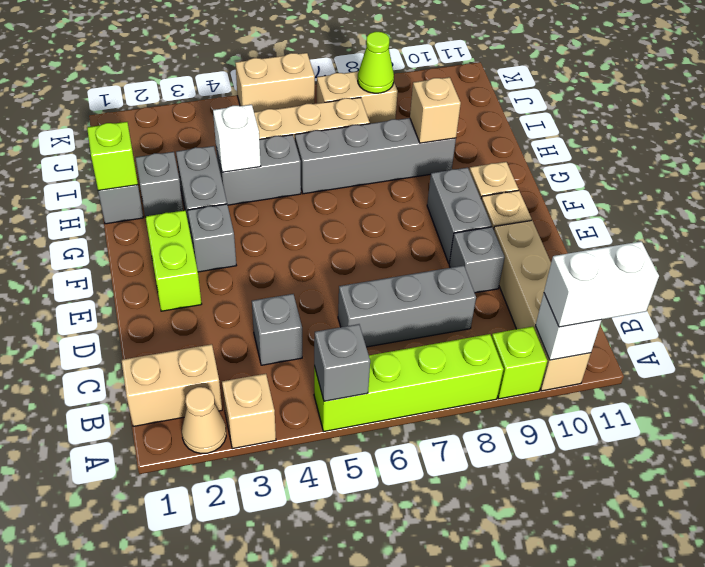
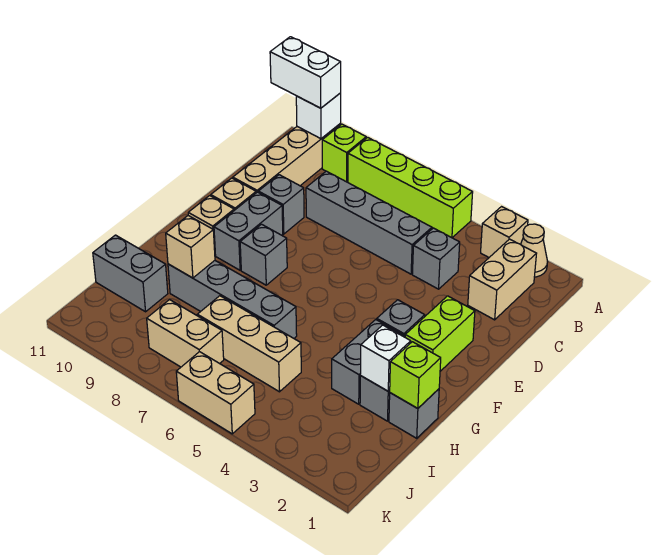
grey brick A5 level 2 -> grey brick F8 level 1
tan brick B1:B2 level 1 -> tan brick B2:C2 level 1
grey brick C6:C8 level 1 -> grey brick C5:C8 level 1
grey brick H4:H5 level 1 -> grey brick I10:I11 level 1
white brick H4 level 2 -> white brick H2 level 2
lime cone J8 level 2 -> none

